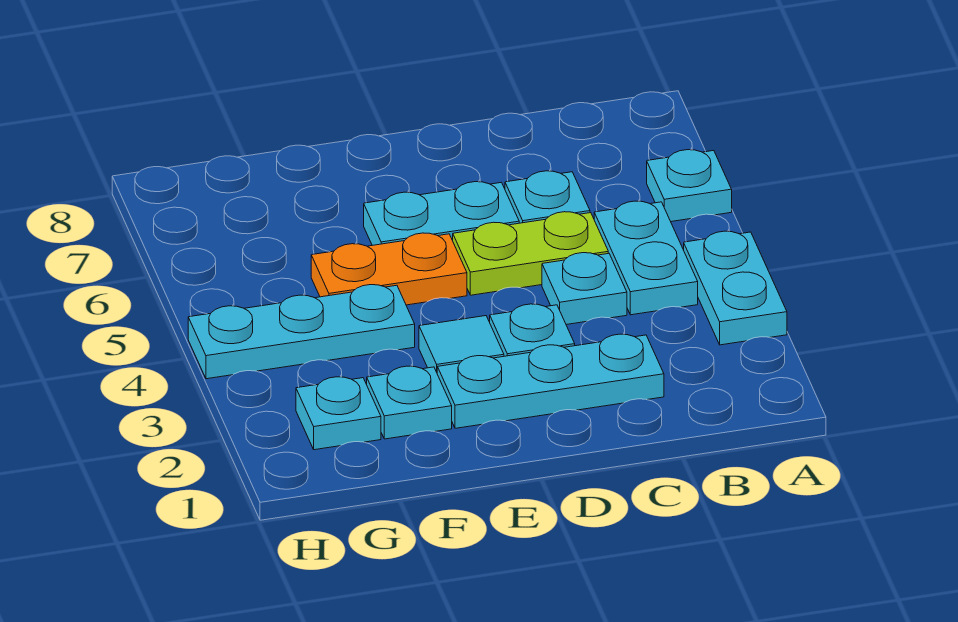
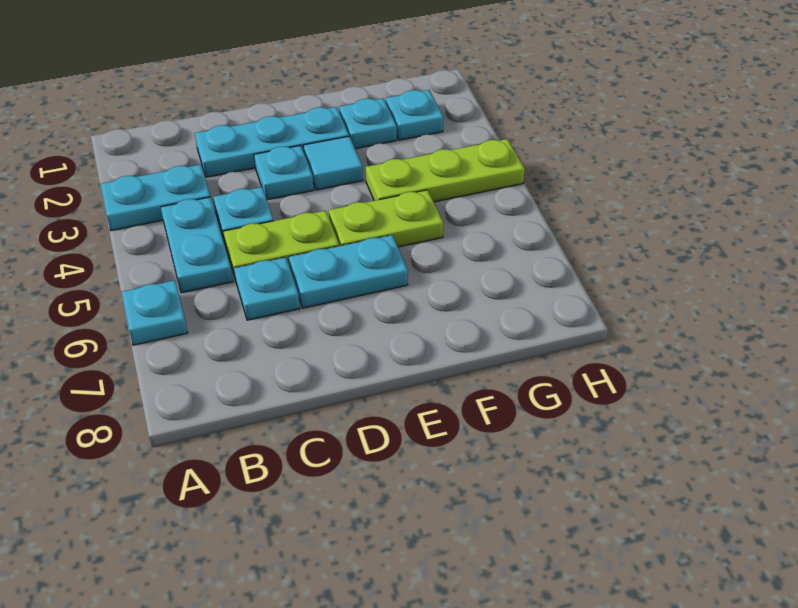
cyan plate A3:A4 level 1 -> cyan plate A3:B3 level 1
orange plate E5:F5 level 1 -> lime plate E5:F5 level 1
cyan plate F4:H4 level 1 -> lime plate F4:H4 level 1

